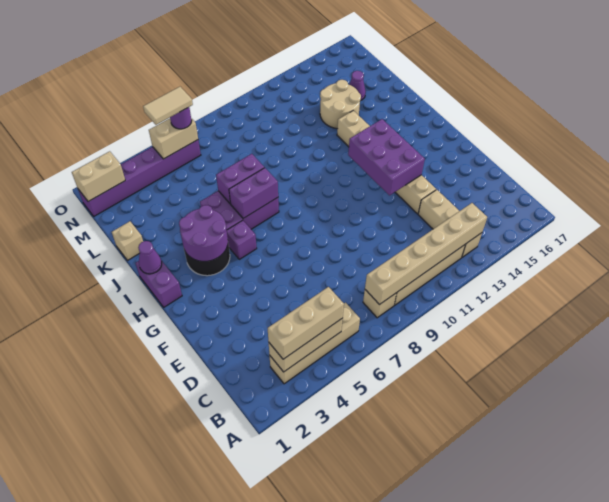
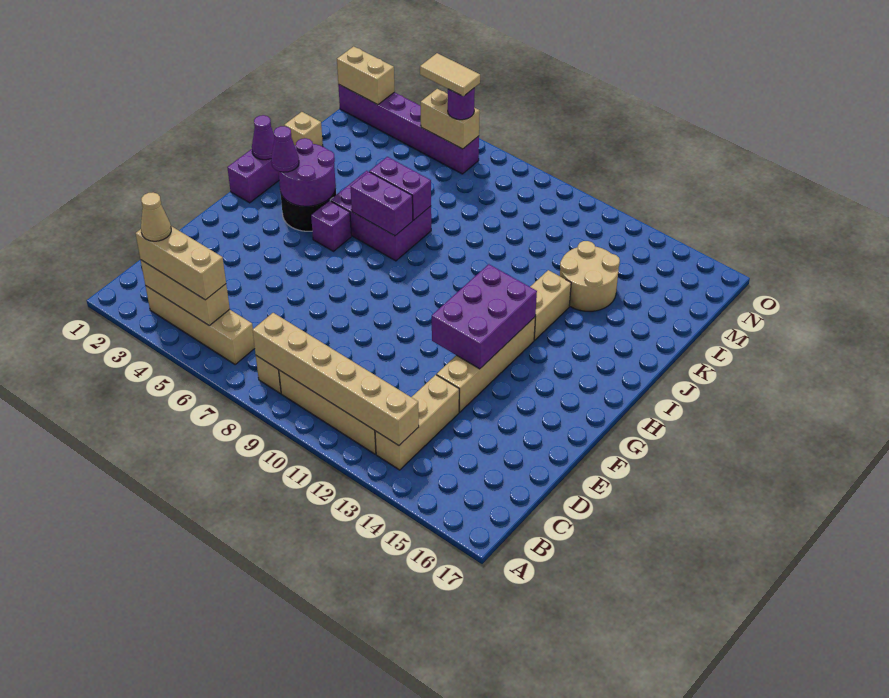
none -> tan cone B3 level 4
purple cone L15 level 1 -> purple cone H3 level 3

